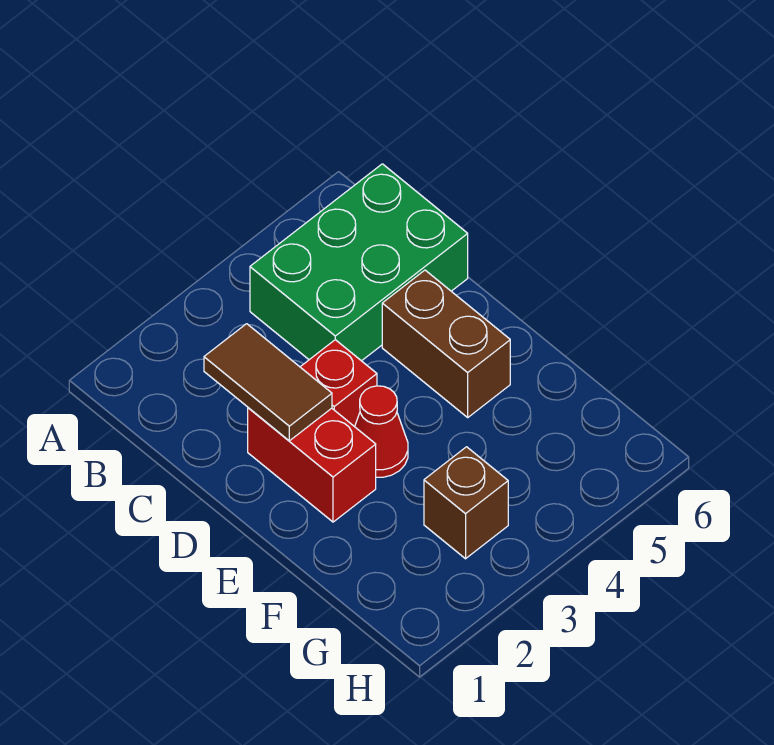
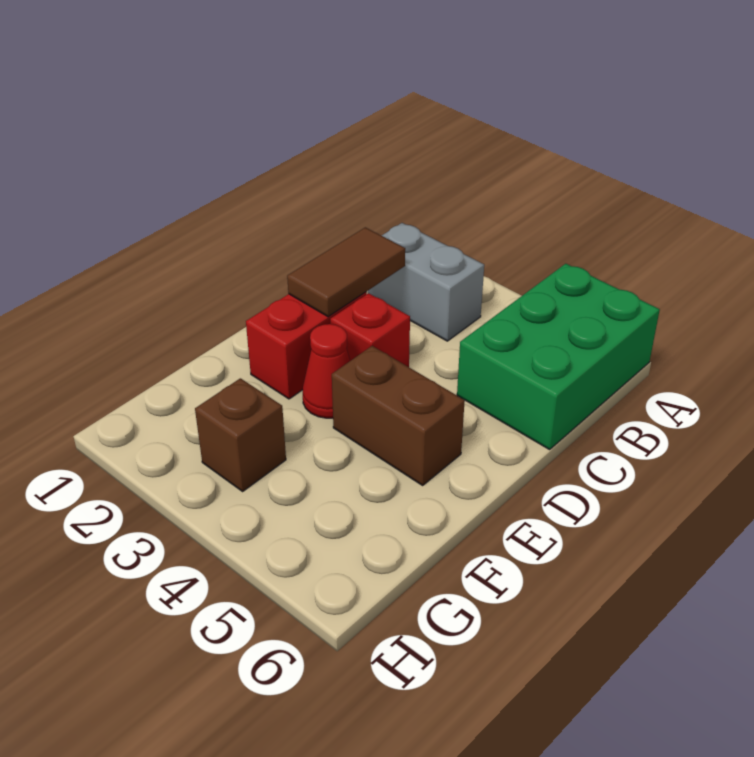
none -> grey brick B2:B3 level 1
green brick B4:C6 level 1 -> green brick A5:C6 level 1
brown brick D5:E5 level 1 -> brown brick E4:E5 level 1

